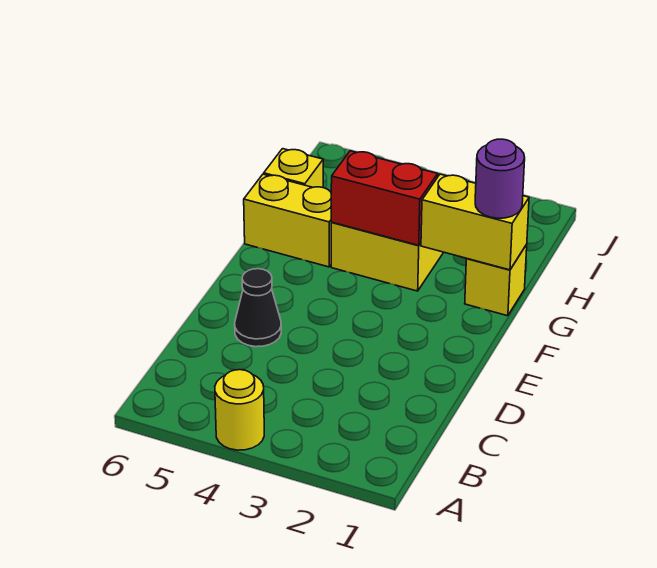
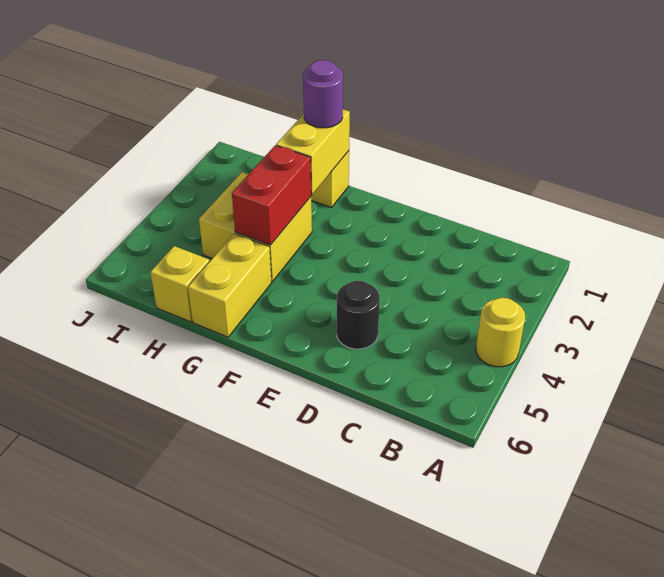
black cone D5 level 1 -> black round brick D5 level 1

